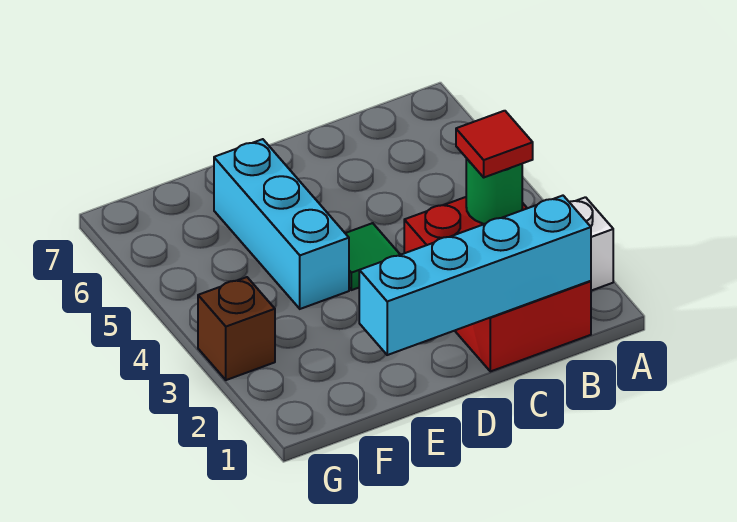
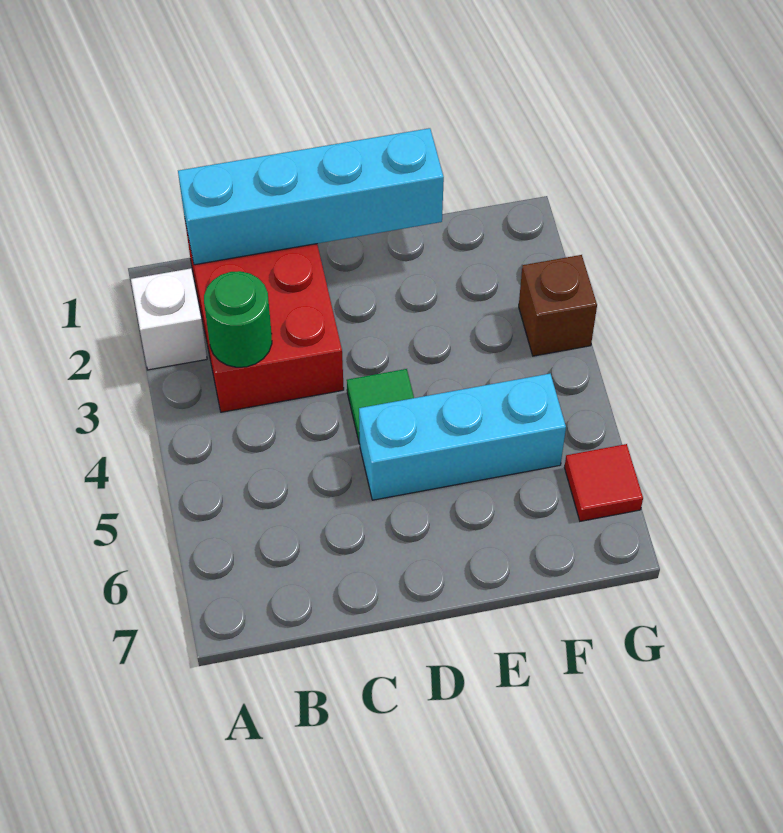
red tile B3 level 3 -> red tile G6 level 1
cyan brick E4:E6 level 1 -> cyan brick D5:F5 level 1

